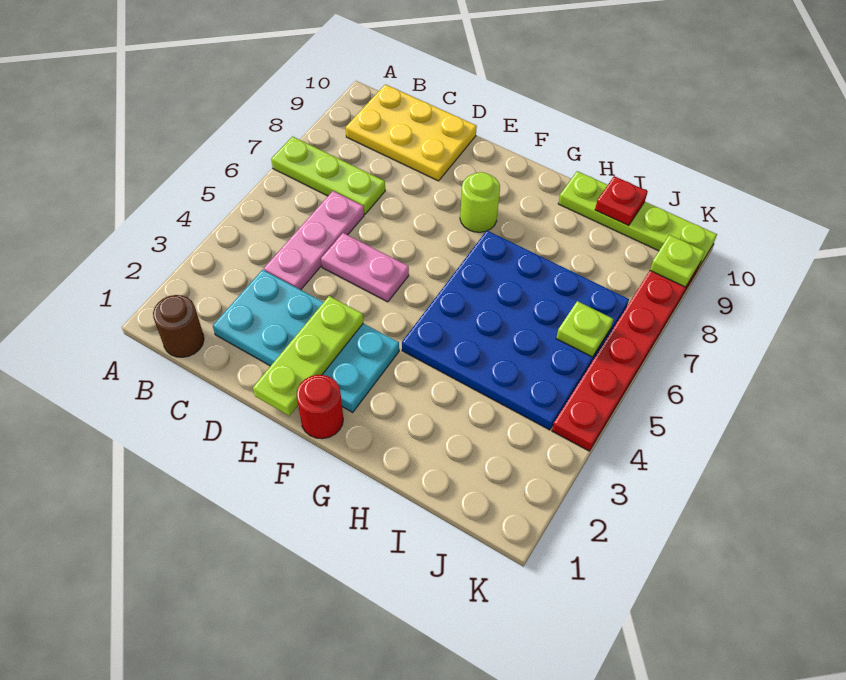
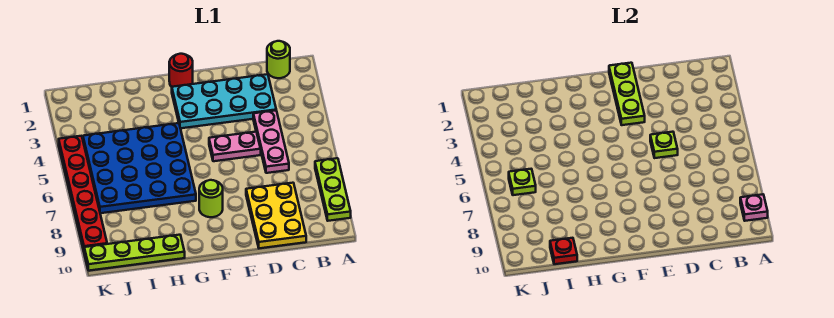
lime plate A7:C7 level 1 -> lime plate A7:A9 level 1
none -> pink plate A9 level 2
brown round brick B1 level 1 -> lime round brick B1 level 1
yellow plate B9:D10 level 1 -> yellow plate C8:D10 level 1
lime plate K9 level 2 -> lime plate D5 level 2

